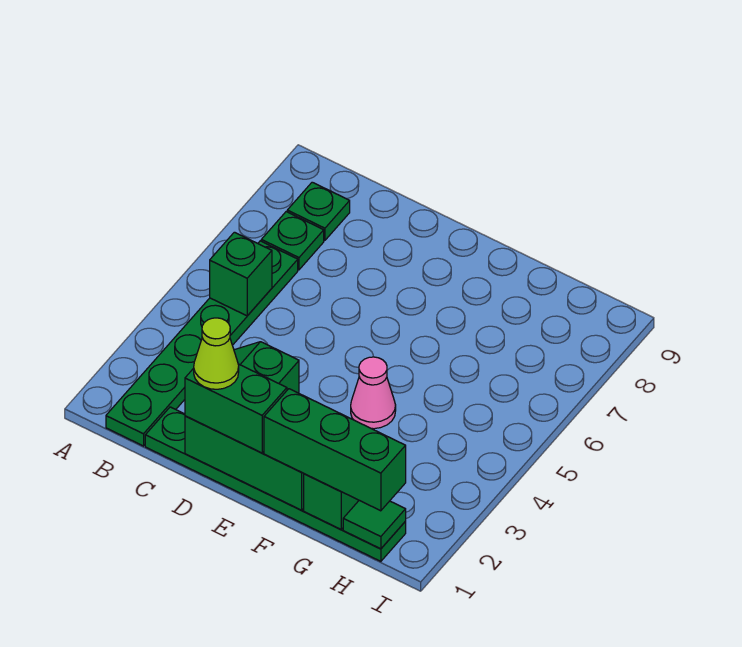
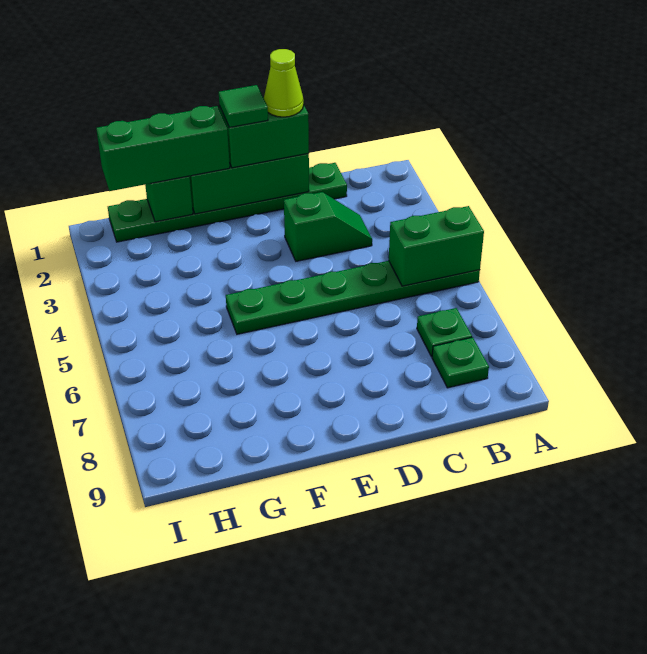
green plate B1:B6 level 1 -> green plate A5:F5 level 1
green brick B5 level 2 -> green brick A5:B5 level 2
pink cone F4 level 1 -> none
green tile H1 level 2 -> green tile E1 level 4

